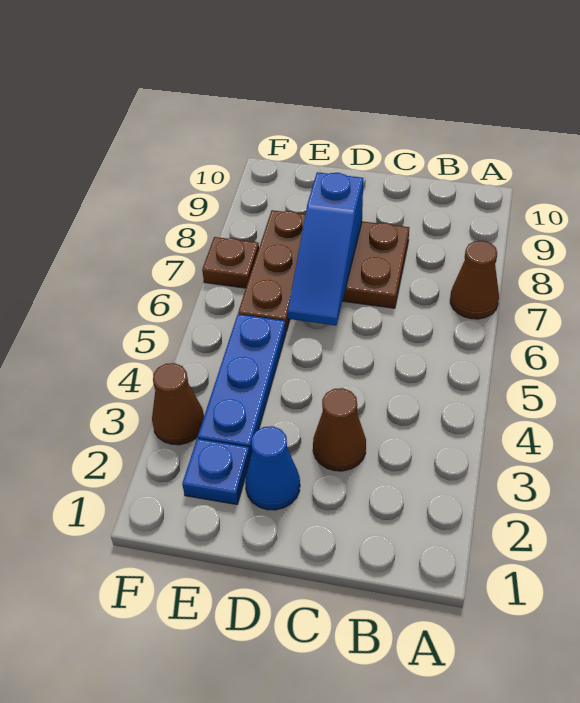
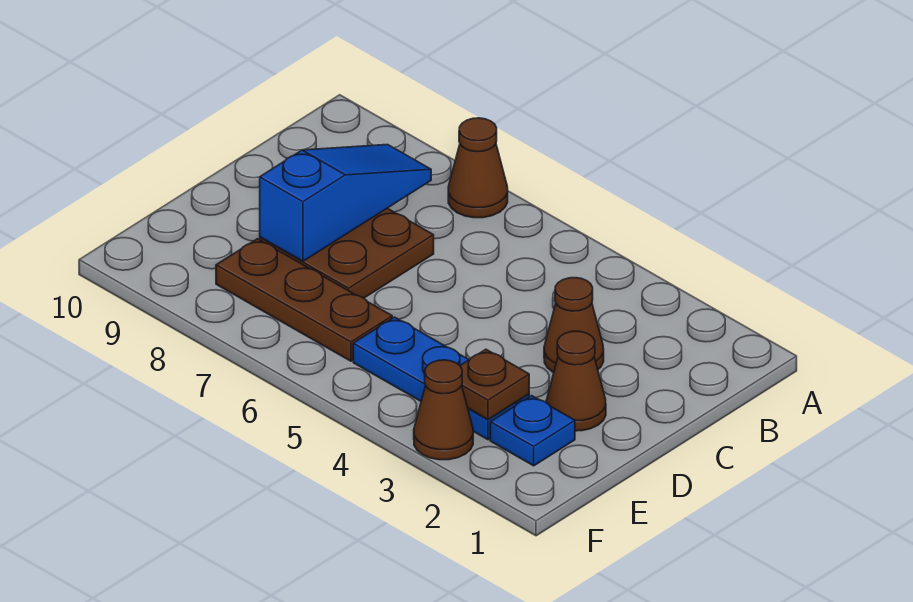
blue cone D2 level 1 -> brown cone D2 level 1
blue slope D6:D8 level 2 top 8 -> blue slope B8:D8 level 2 top D
brown plate F7 level 1 -> brown plate E3 level 2

